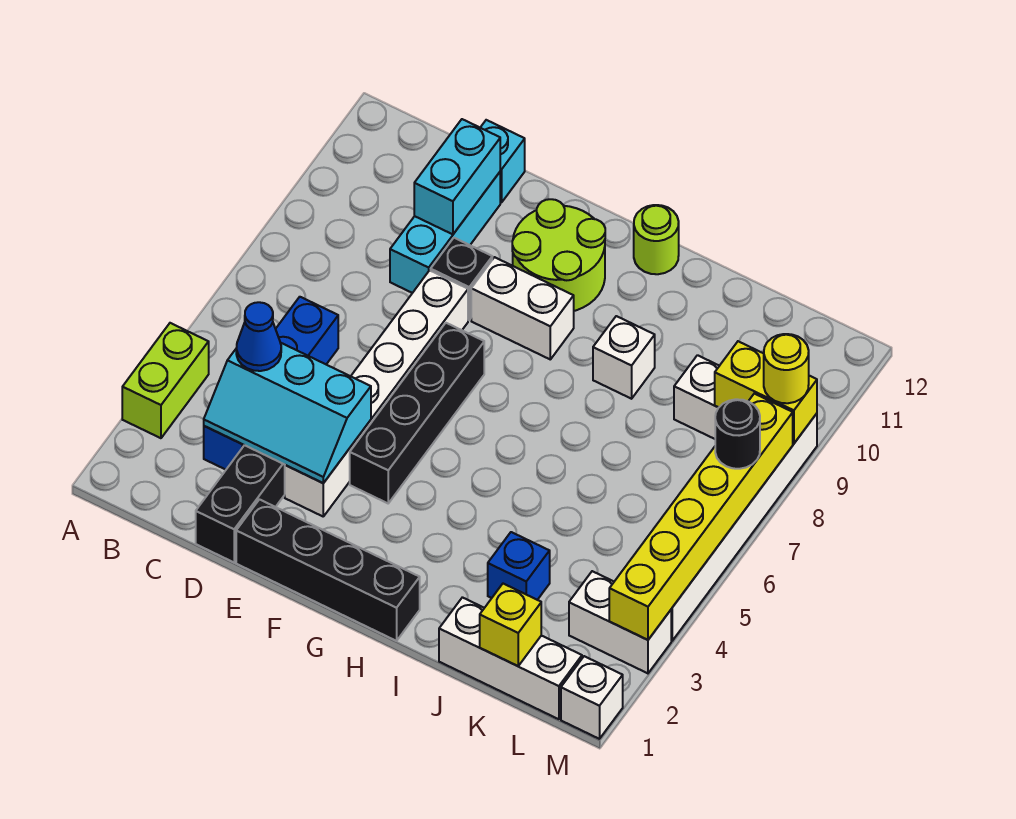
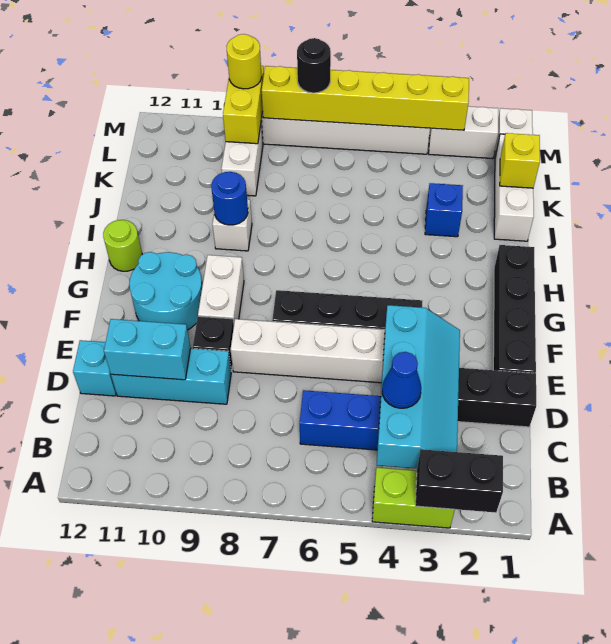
none -> black brick A2:A3 level 2
cyan slope C3:E4 level 2 top 4 -> cyan slope B3:E4 level 2 top 4
lime round brick F10:G11 level 1 -> cyan round brick F10:G11 level 1
none -> blue round brick I9 level 2
white brick L3:M3 level 1 -> white brick M2:M3 level 1

